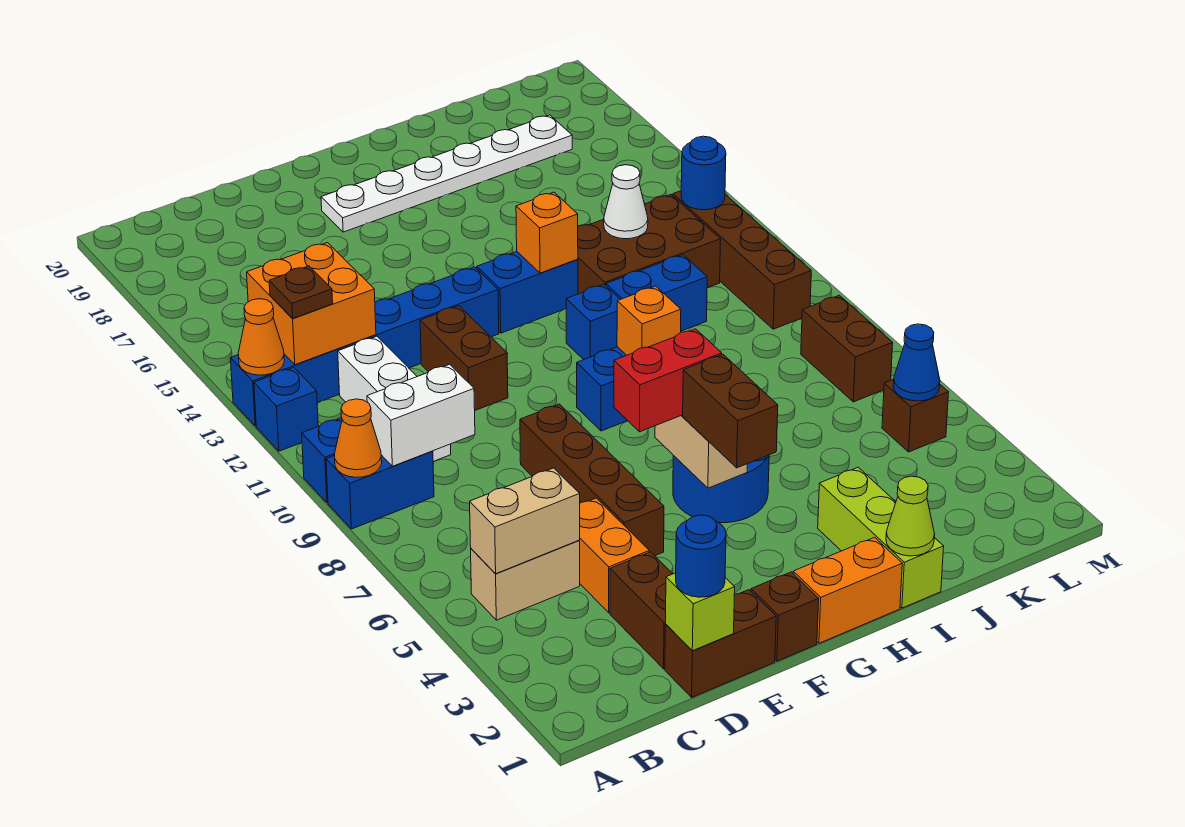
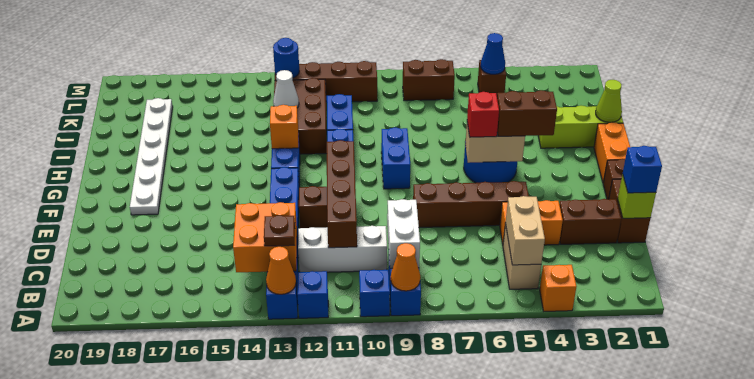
none -> brown brick C11:F11 level 2
blue round brick D1 level 3 -> blue brick D1 level 3
red brick F6:G6 level 3 -> red brick G6 level 3
orange brick H9 level 2 -> orange brick A4 level 1

